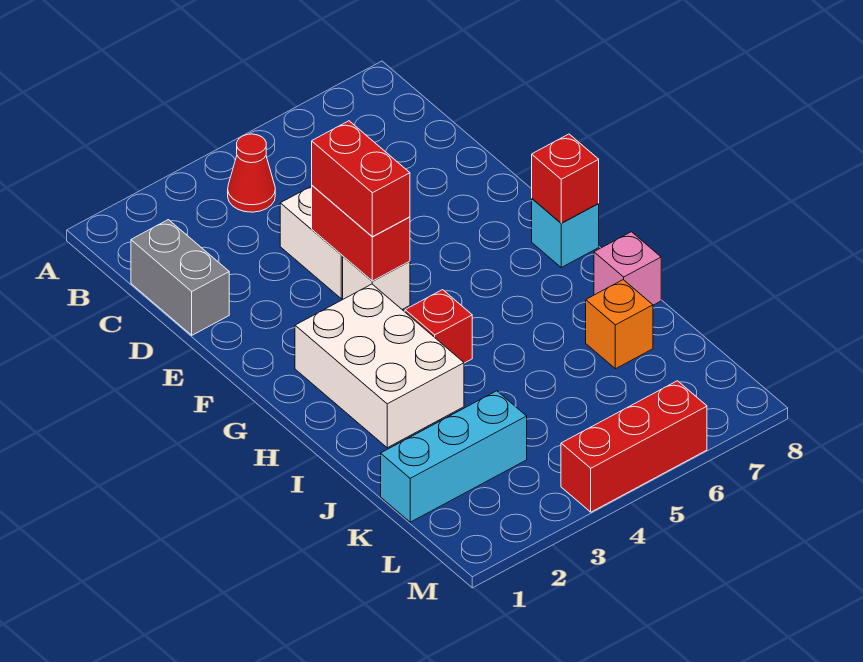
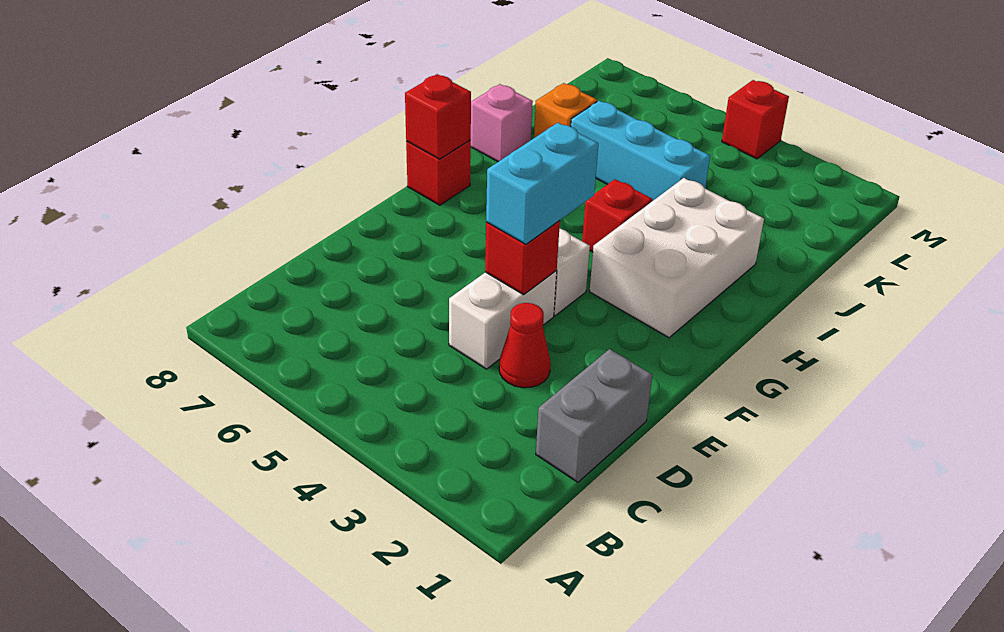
red cone B4 level 1 -> red cone D3 level 1
red brick E4:F4 level 2 -> red brick E4 level 2
red brick E4:F4 level 3 -> cyan brick E4:F4 level 3
cyan brick G8 level 1 -> red brick G8 level 1
cyan brick K1:K3 level 1 -> cyan brick J4:J6 level 1
red brick M4:M6 level 1 -> red brick M4 level 1

